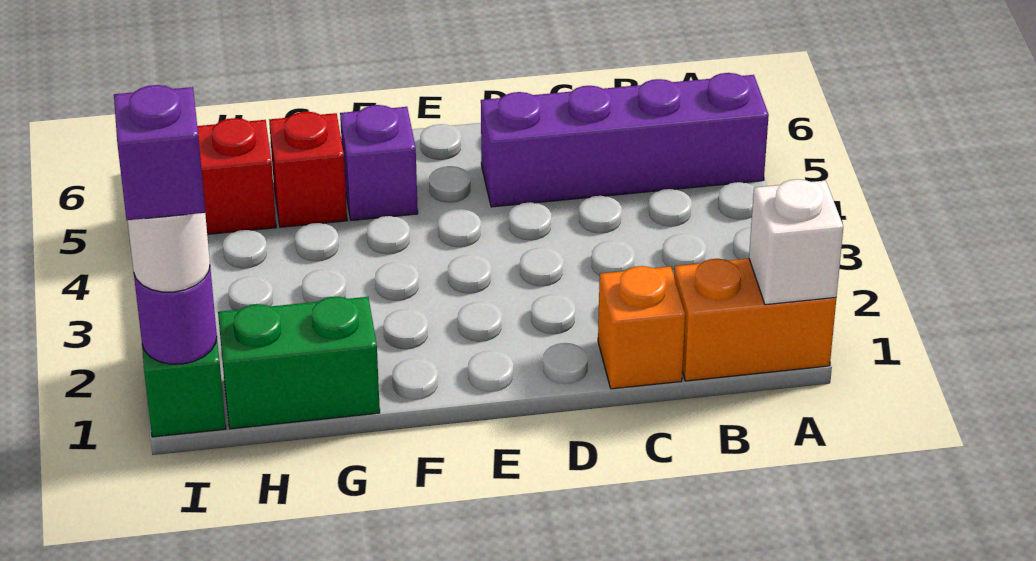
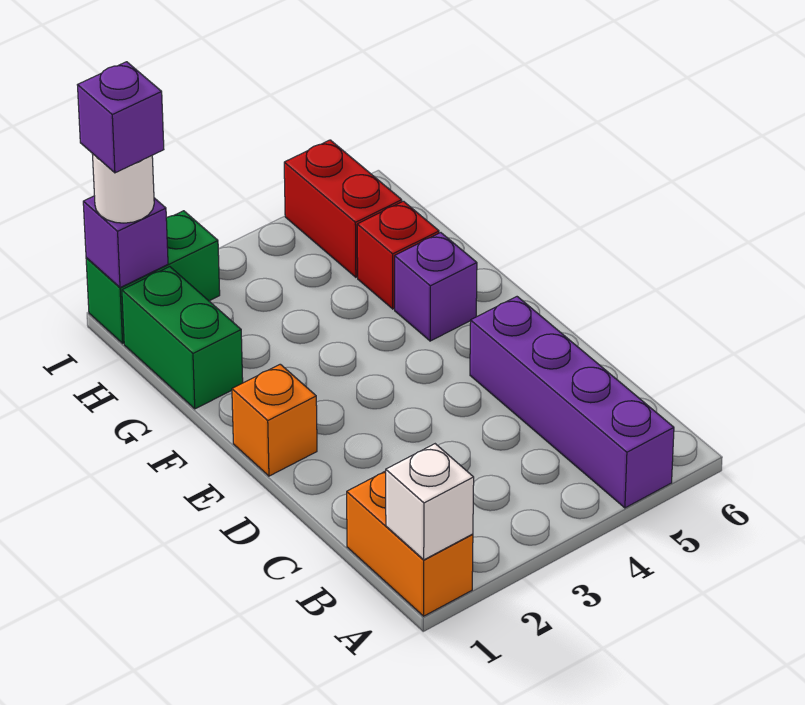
orange brick C1 level 1 -> orange brick E1 level 1
purple round brick I1 level 2 -> purple brick I1 level 2

